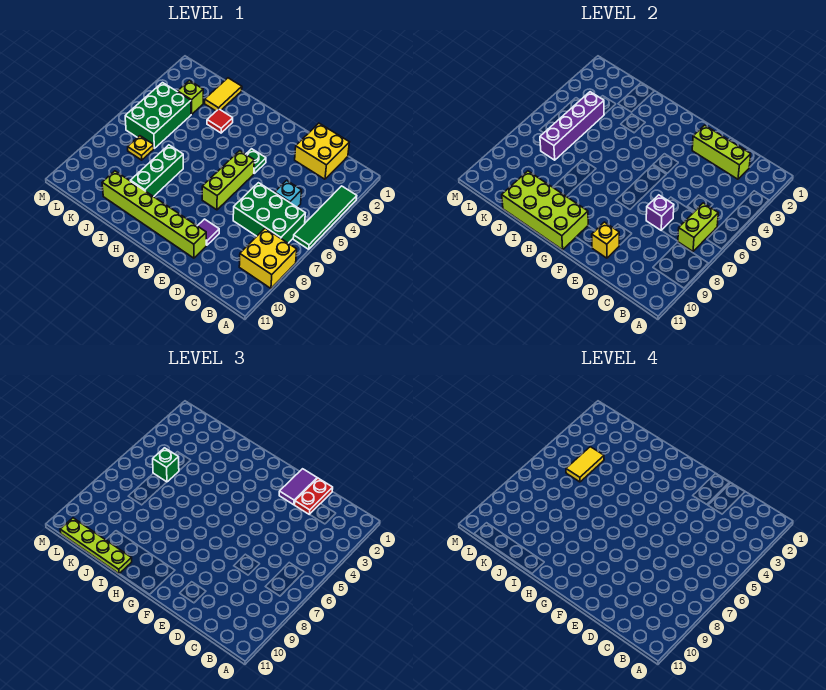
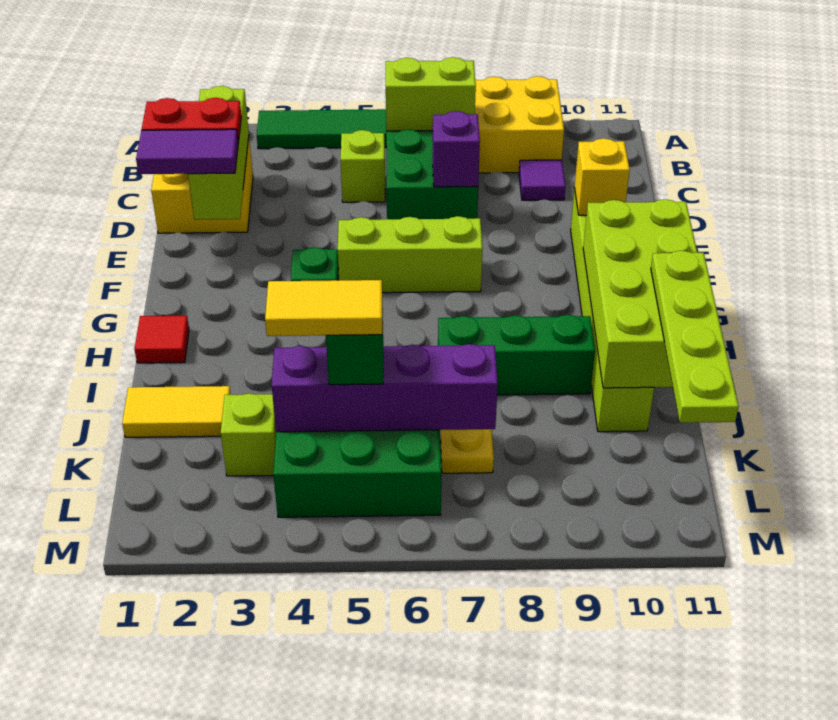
cyan brick C5 level 1 -> lime brick C5 level 1
purple tile E9 level 1 -> purple tile C9 level 1
red tile I3 level 1 -> red tile H1 level 1

